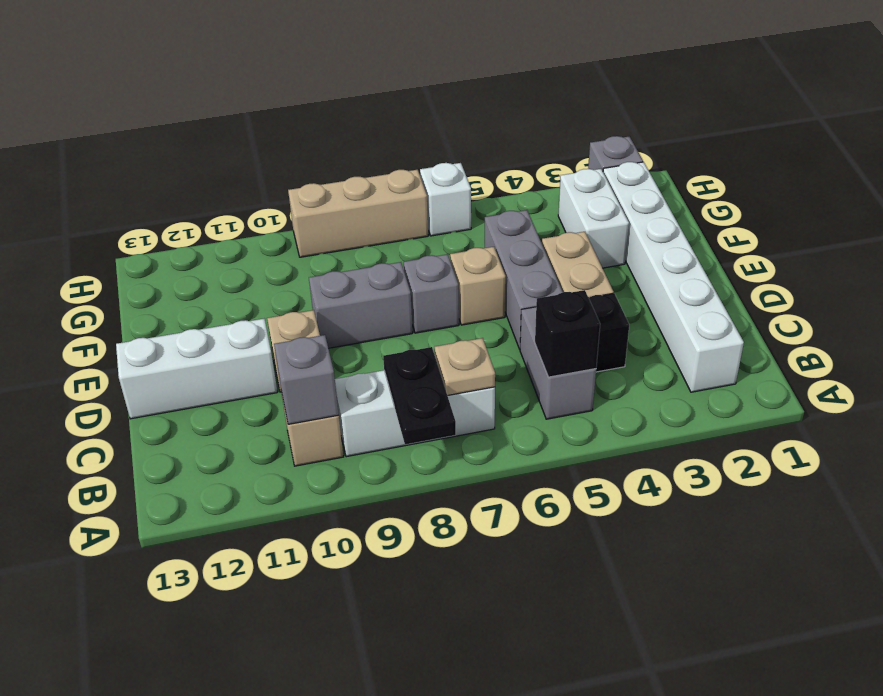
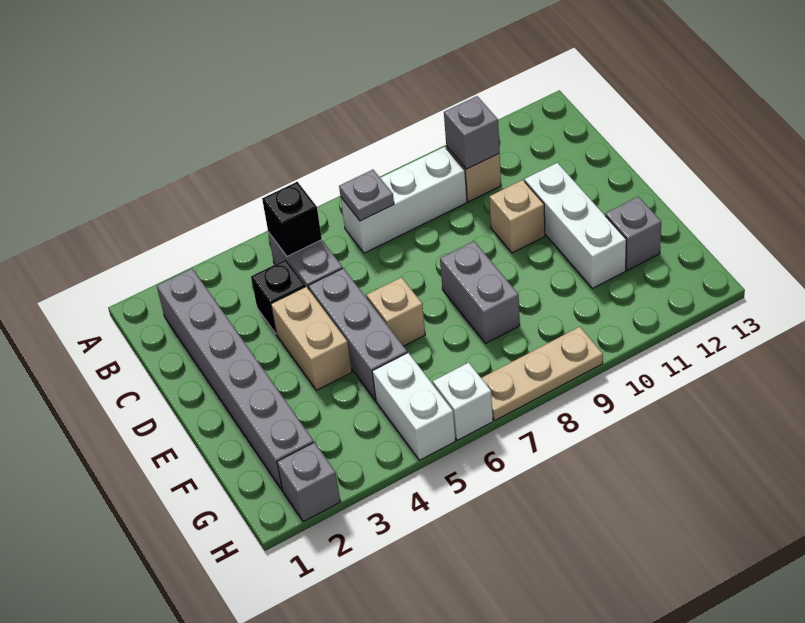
black plate A8:B8 level 2 -> none
white brick B2:G2 level 1 -> grey brick B2:G2 level 1
tan plate B7 level 2 -> grey plate B7 level 2
white brick D11:D13 level 1 -> white brick D11:F11 level 1
grey brick E7 level 1 -> grey brick F12 level 1
grey brick E8:E9 level 1 -> grey brick E8:F8 level 1
white brick F3:G3 level 1 -> white brick G5:H5 level 1
tan brick H7:H9 level 1 -> tan plate H7:H9 level 1

